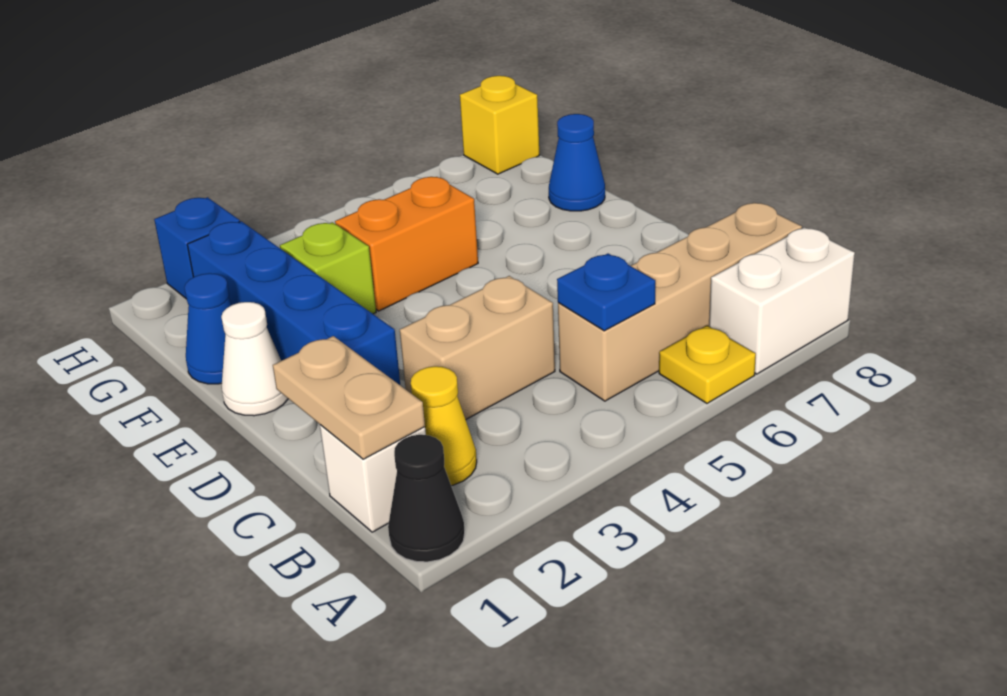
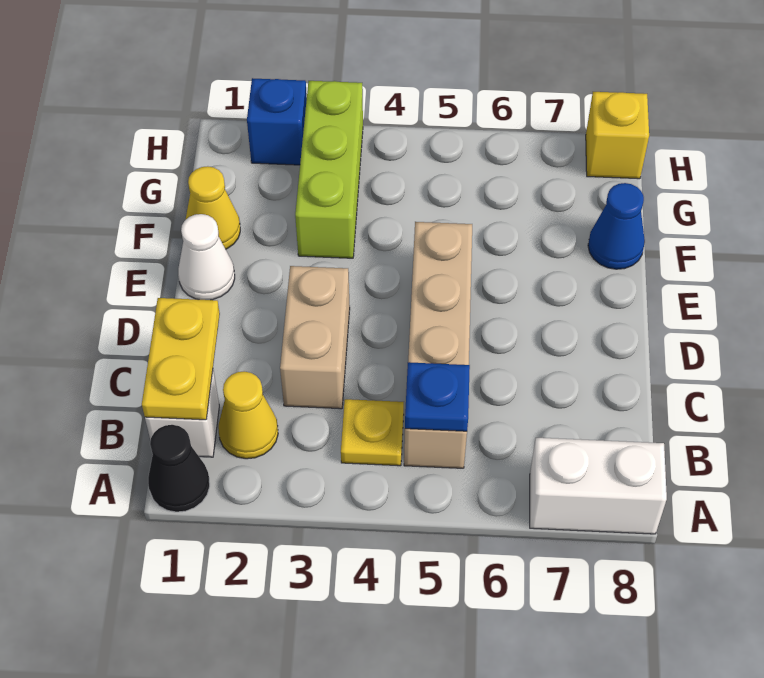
yellow plate A6 level 1 -> yellow plate B4 level 1
tan plate B1:C1 level 2 -> yellow plate B1:C1 level 2
tan brick B5:B8 level 1 -> tan brick B5:E5 level 1
tan brick C3:C4 level 1 -> tan brick C3:D3 level 1
blue brick D2:G2 level 1 -> none
blue cone F1 level 1 -> yellow cone F1 level 1
lime brick F3 level 1 -> lime brick F3:H3 level 1
orange brick F4:F5 level 1 -> none

